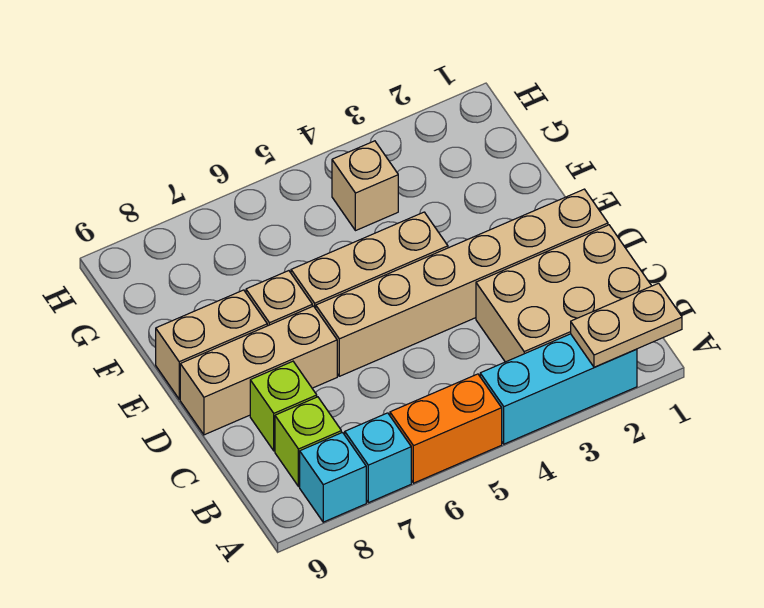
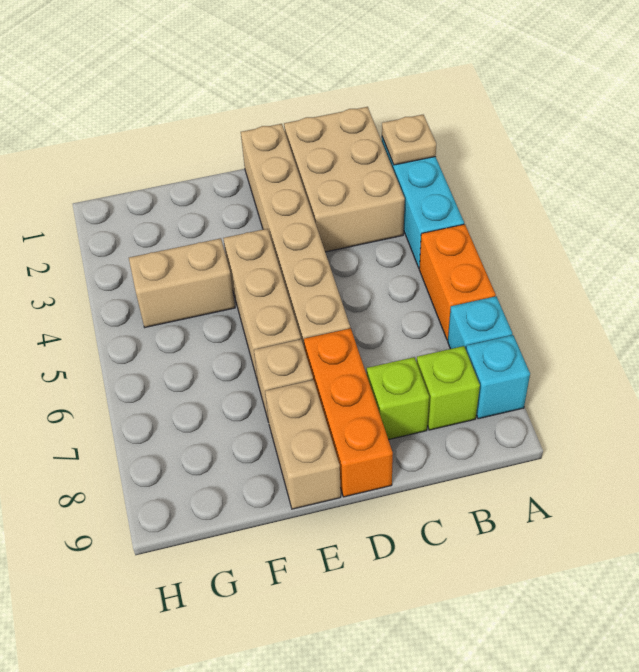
tan plate A1:A2 level 2 -> tan plate A2 level 2
tan brick D7:D9 level 1 -> orange brick D7:D9 level 1
tan brick G4 level 1 -> tan brick F4:G4 level 1

